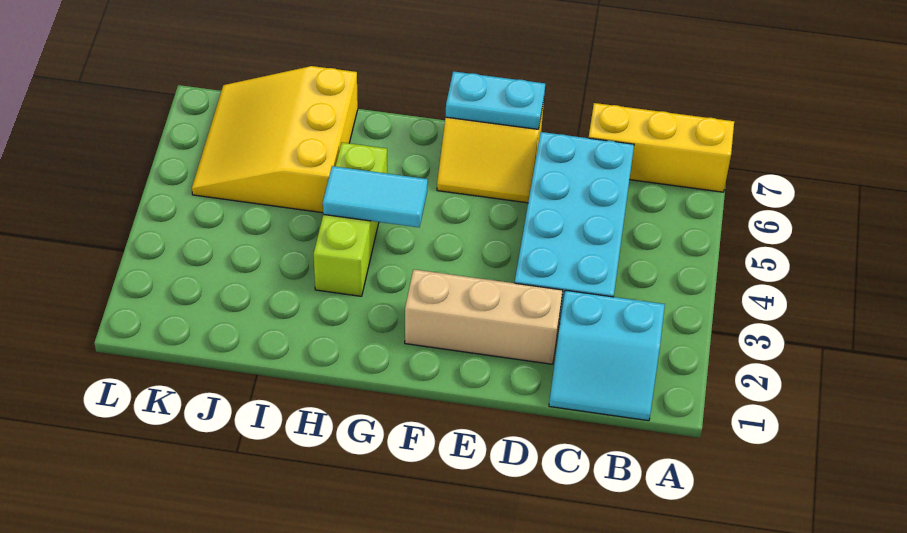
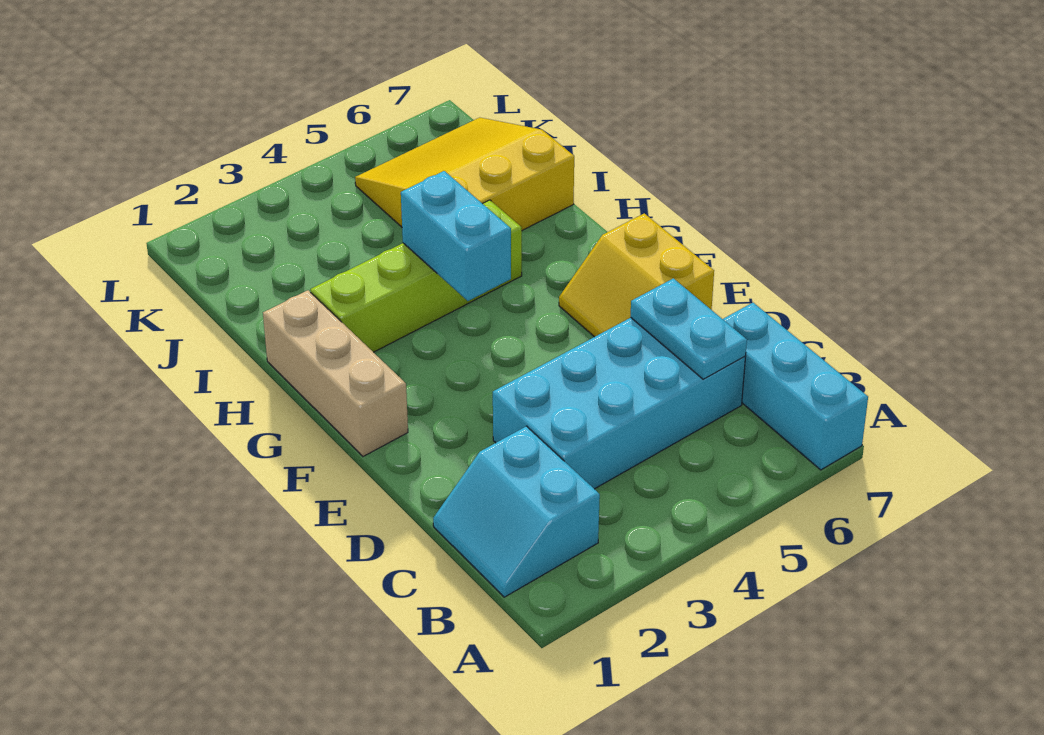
yellow brick A7:C7 level 1 -> cyan brick A7:C7 level 1
tan brick D2:F2 level 1 -> tan brick F1:H1 level 1
cyan plate E7:F7 level 2 -> cyan plate C6:D6 level 2
cyan tile G4:H4 level 2 -> cyan brick G4:H4 level 2
lime brick H3:H5 level 1 -> lime brick H2:H5 level 1

